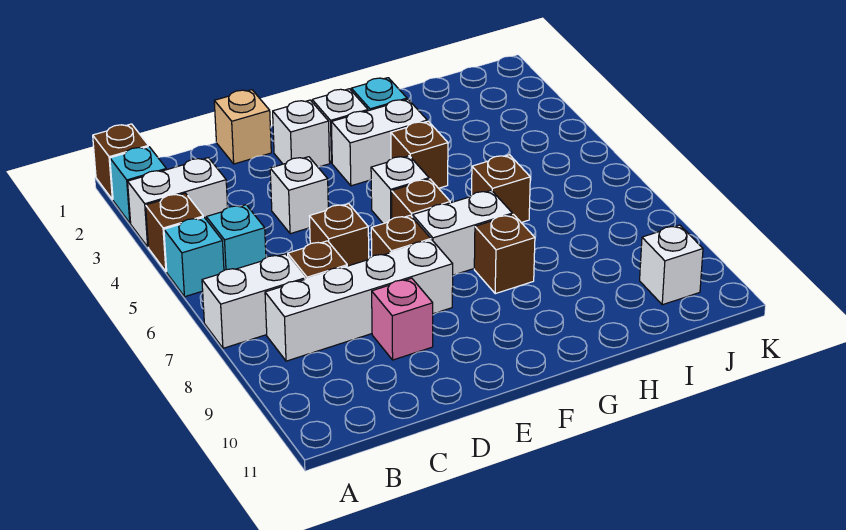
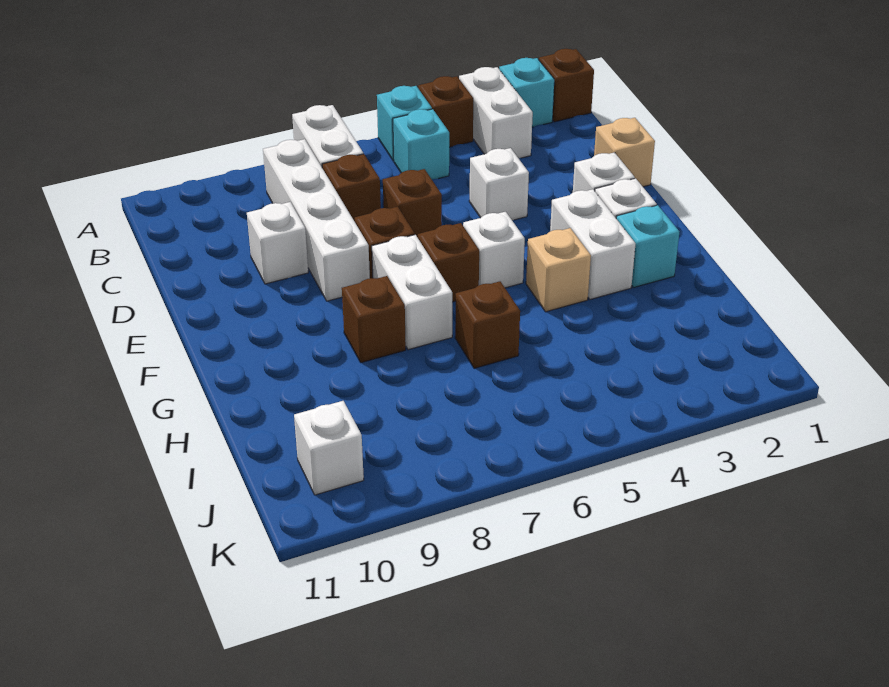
pink brick D9 level 1 -> white brick D9 level 1
brown brick G4 level 1 -> tan brick G4 level 1

